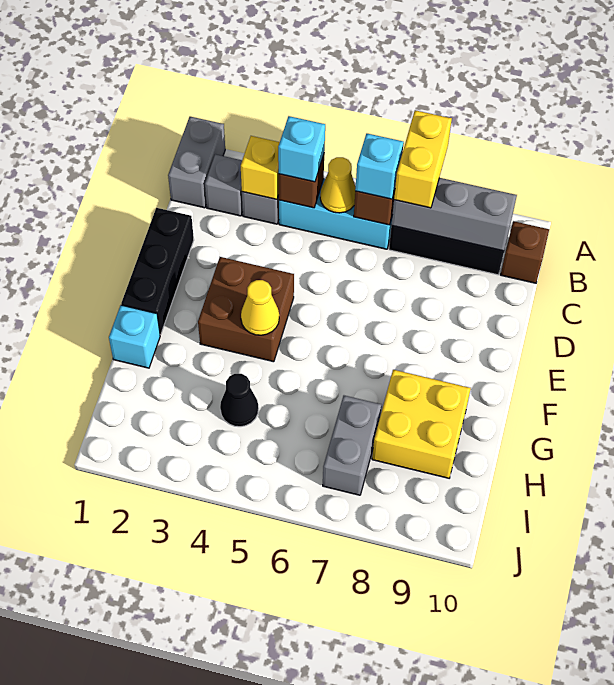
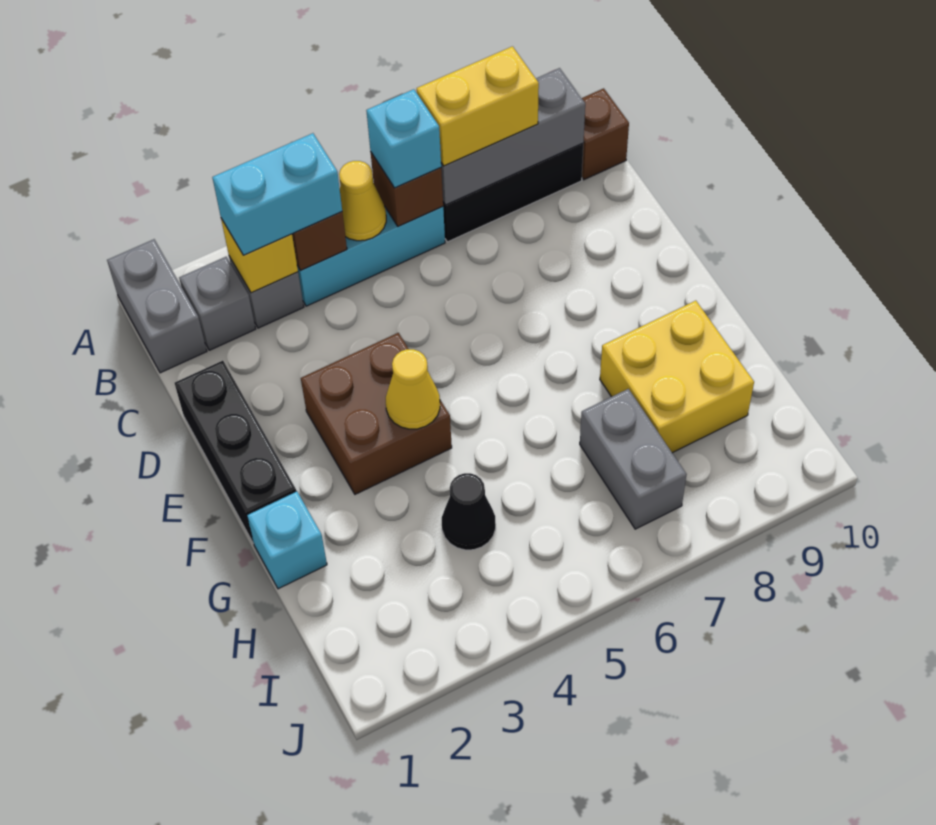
yellow brick A7:B7 level 3 -> yellow brick B7:B8 level 3
cyan brick B4 level 3 -> cyan brick B3:B4 level 3

